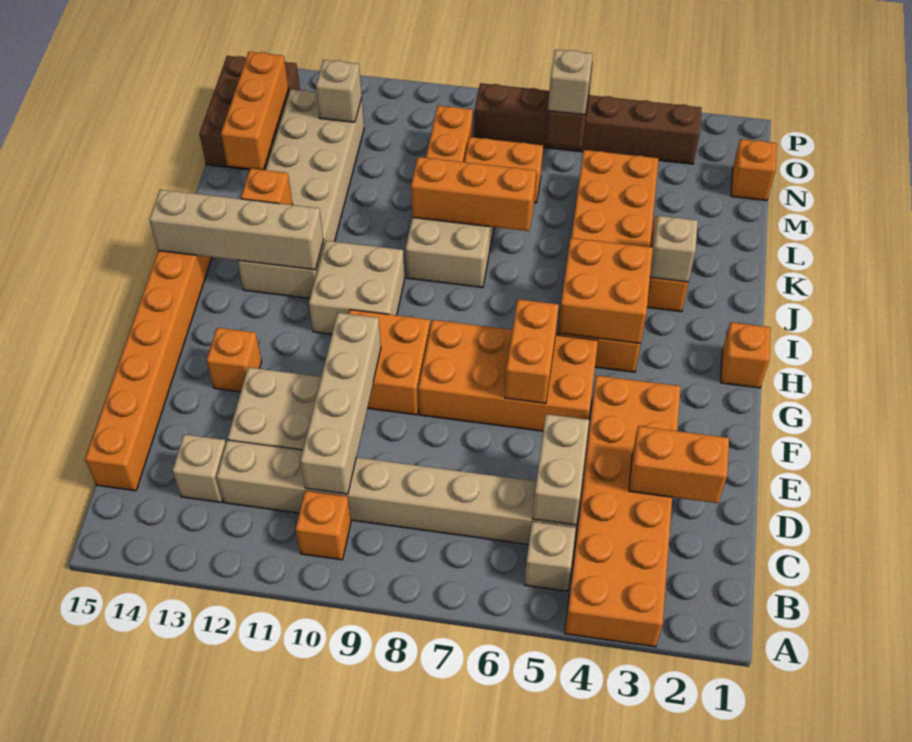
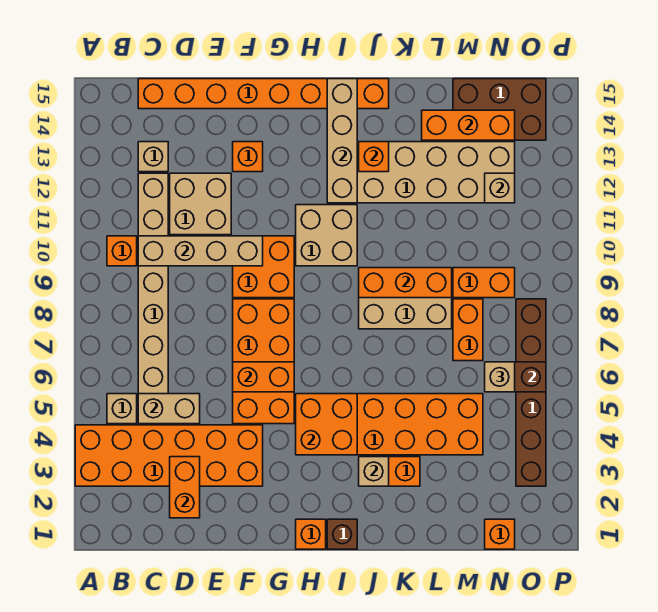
none -> brown brick I1 level 1
orange brick K7:K9 level 2 -> orange brick J9:L9 level 2

